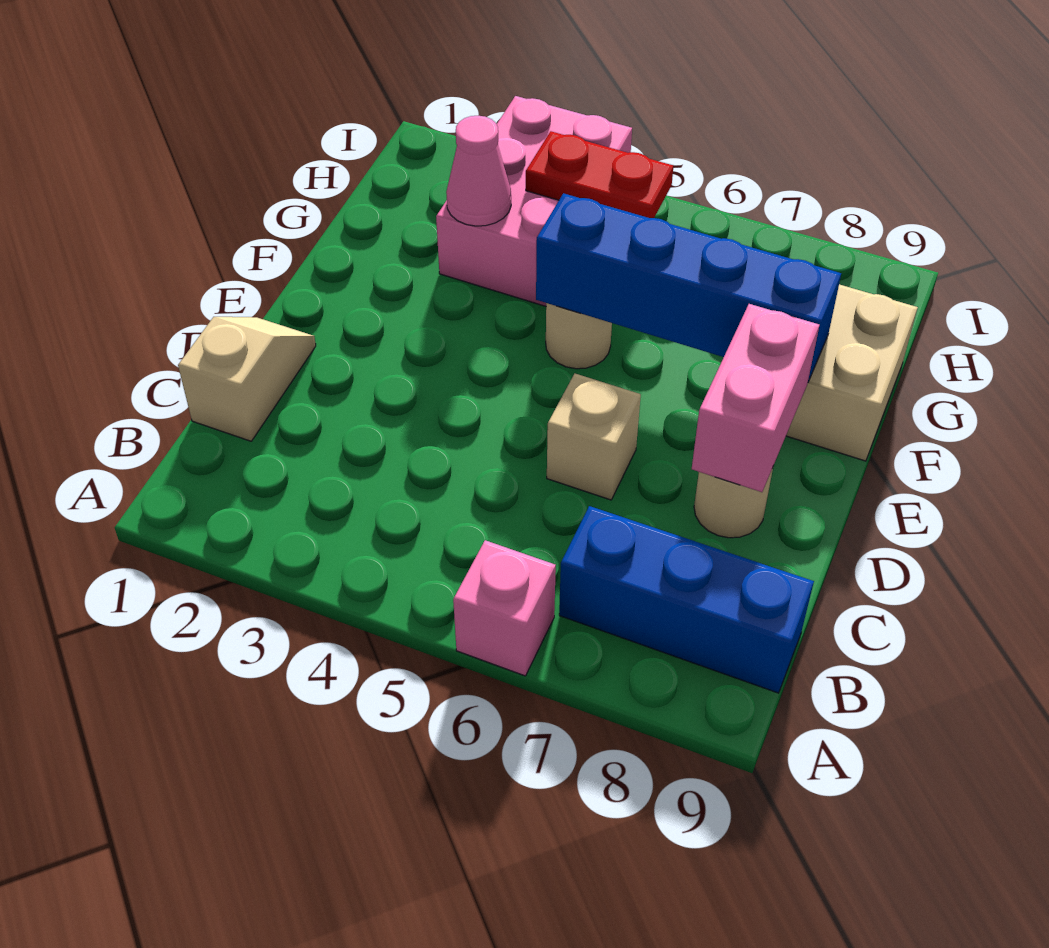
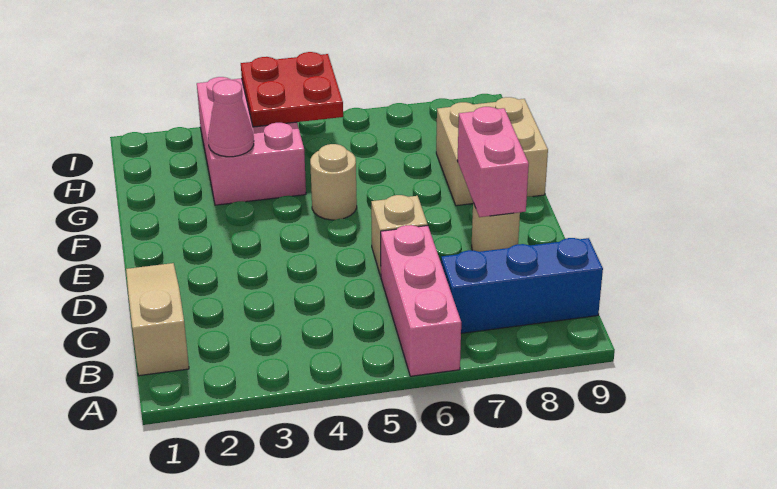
pink brick A6 level 1 -> pink brick A6:C6 level 1
tan slope C1:D1 level 1 top C -> tan slope B1:D1 level 1 top B
blue brick F5:F8 level 2 -> none
red plate H4:H5 level 2 -> red plate H4:I5 level 2

